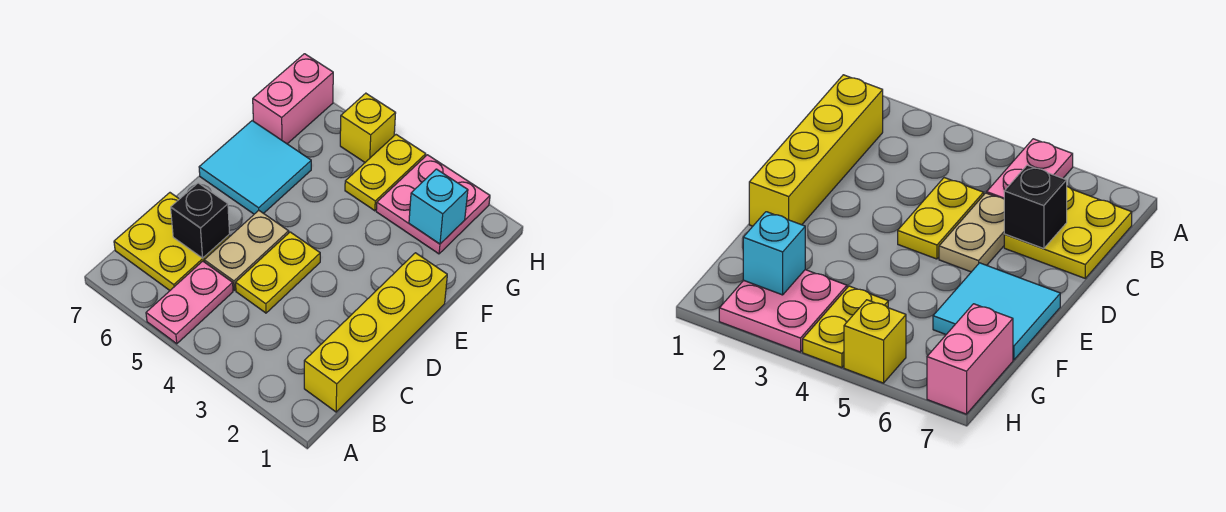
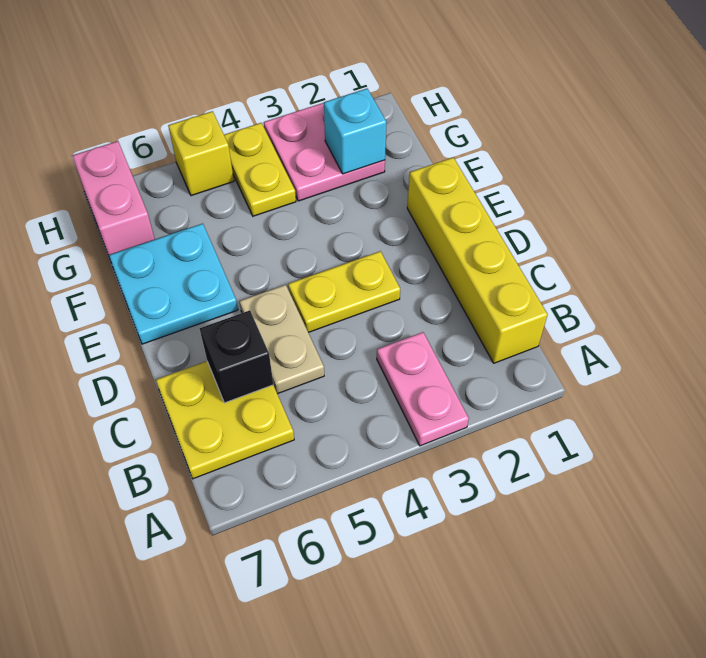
pink plate A5:B5 level 1 -> pink plate A3:B3 level 1
yellow plate C4:D4 level 1 -> yellow plate D3:D4 level 1
cyan tile E6:F7 level 1 -> cyan plate E6:F7 level 1

